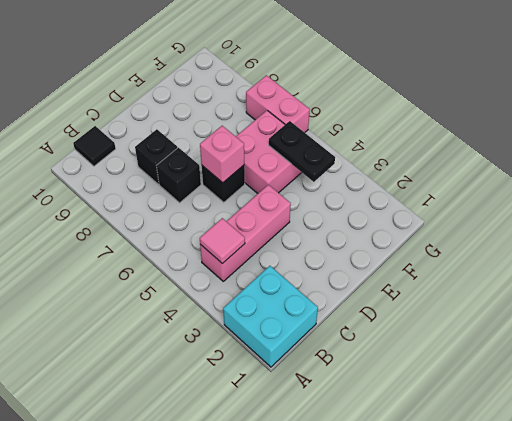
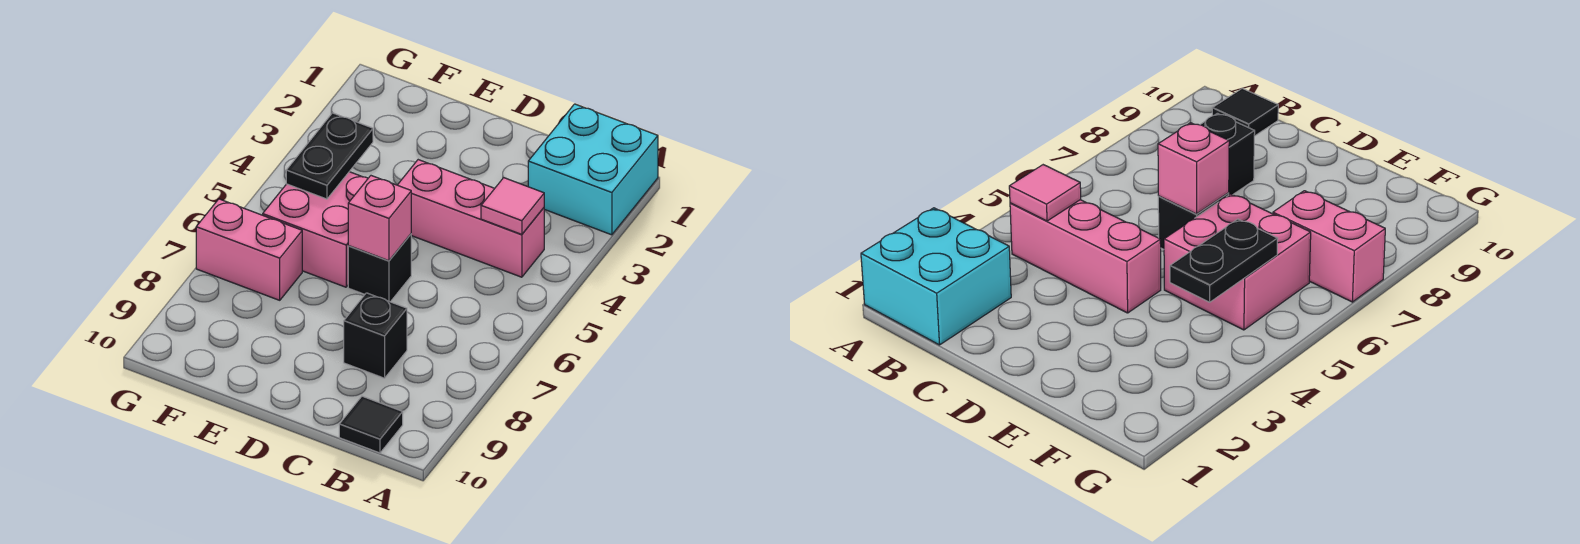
black brick C7 level 1 -> none
pink brick G6:G7 level 1 -> pink brick F7:G7 level 1

